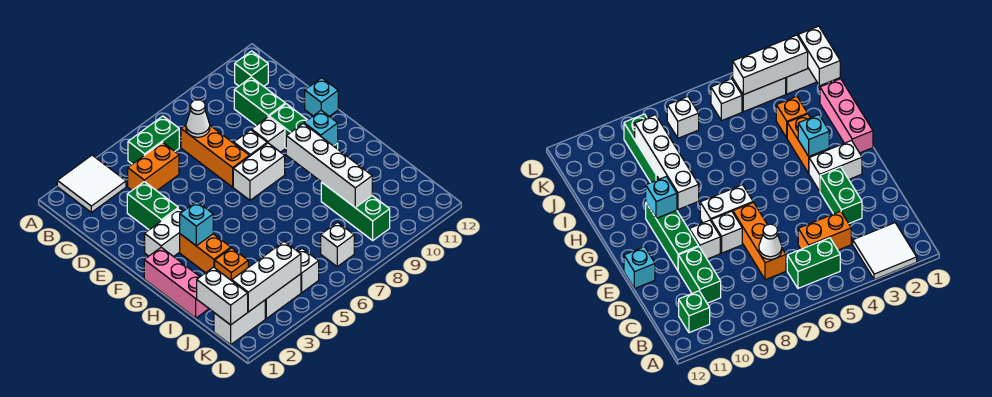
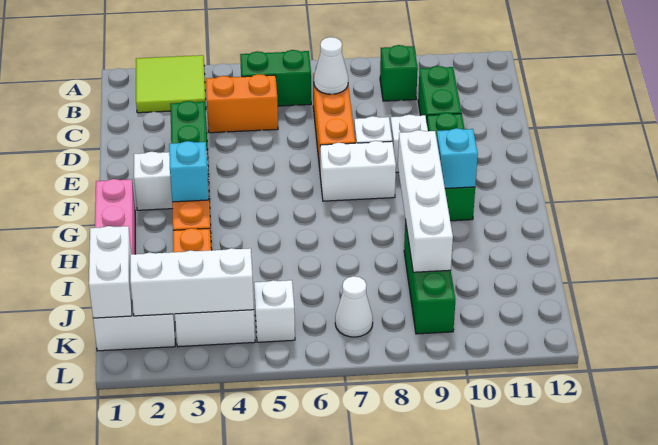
white tile A2:B3 level 1 -> lime tile A2:B3 level 1
green brick B11 level 1 -> green brick B9 level 1
cyan brick E12 level 1 -> none
white brick K7 level 1 -> white cone K7 level 1

